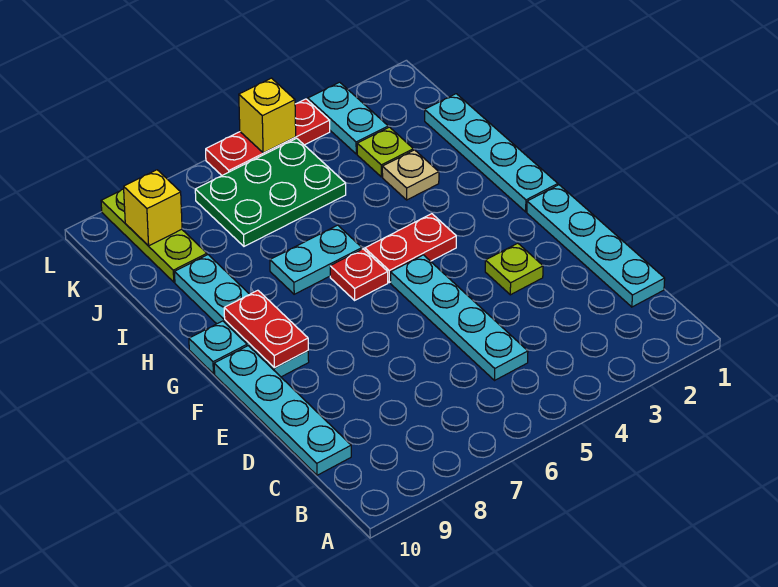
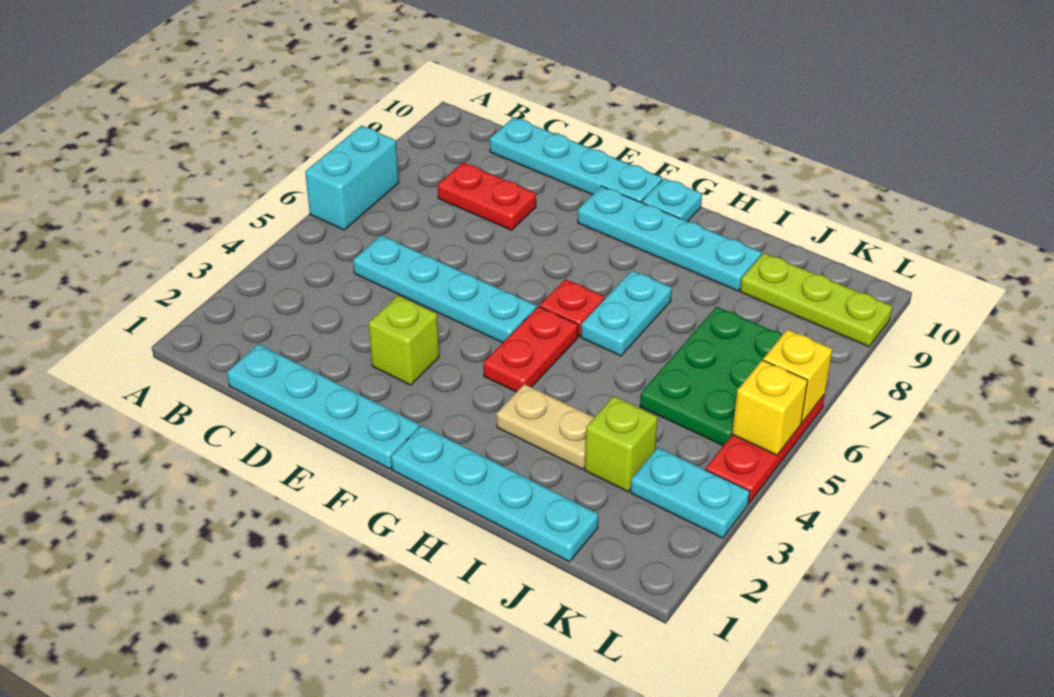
none -> cyan brick A6:A7 level 1
lime plate E3 level 1 -> lime brick E3 level 1
red plate F9:G9 level 2 -> red plate C8:D8 level 1
tan plate I3 level 1 -> tan plate H3:I3 level 1
lime plate J3 level 1 -> lime brick J3 level 1
yellow brick K9 level 2 -> yellow brick L6 level 2

